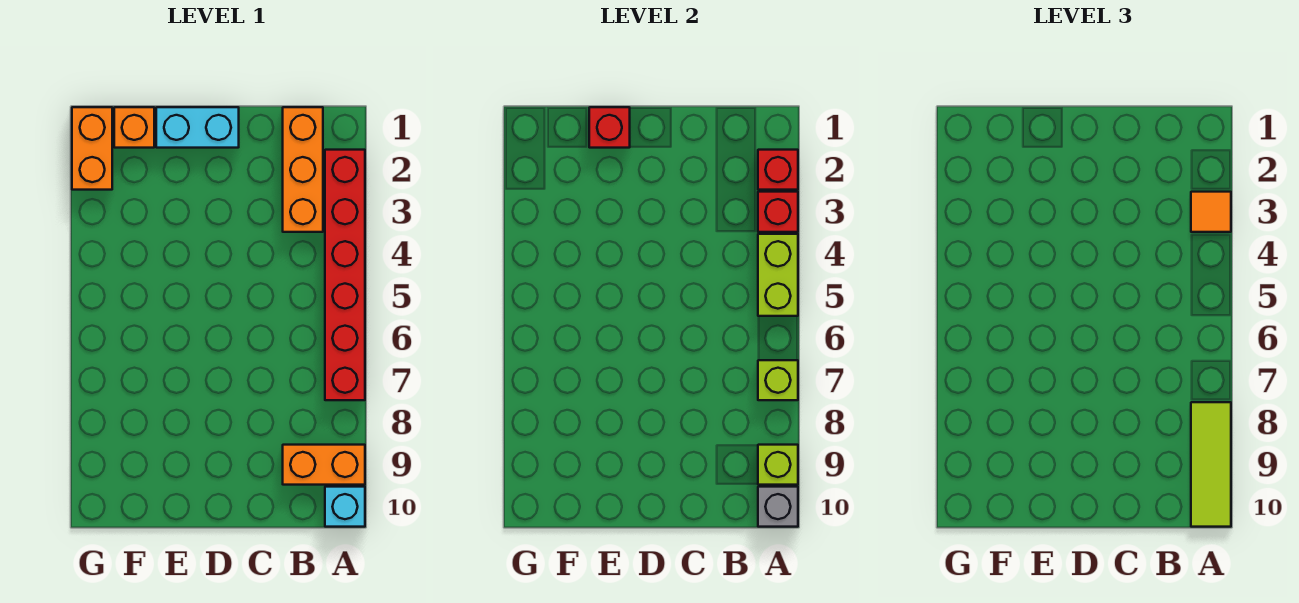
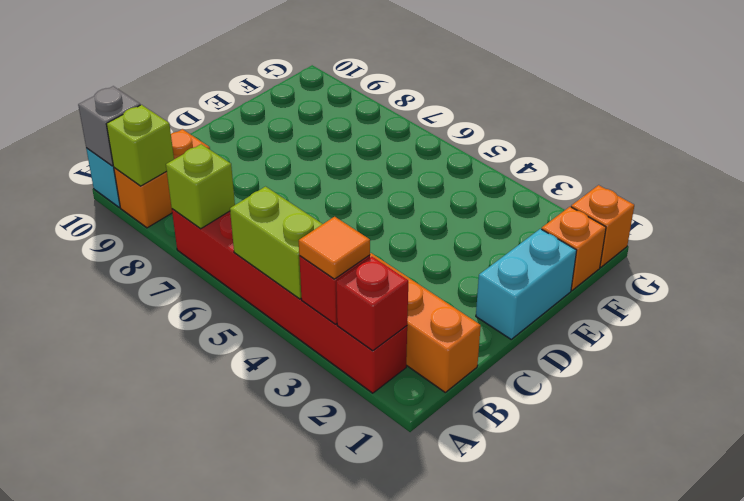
lime tile A8:A10 level 3 -> none
red brick E1 level 2 -> none
orange brick G1:G2 level 1 -> orange brick G1 level 1

